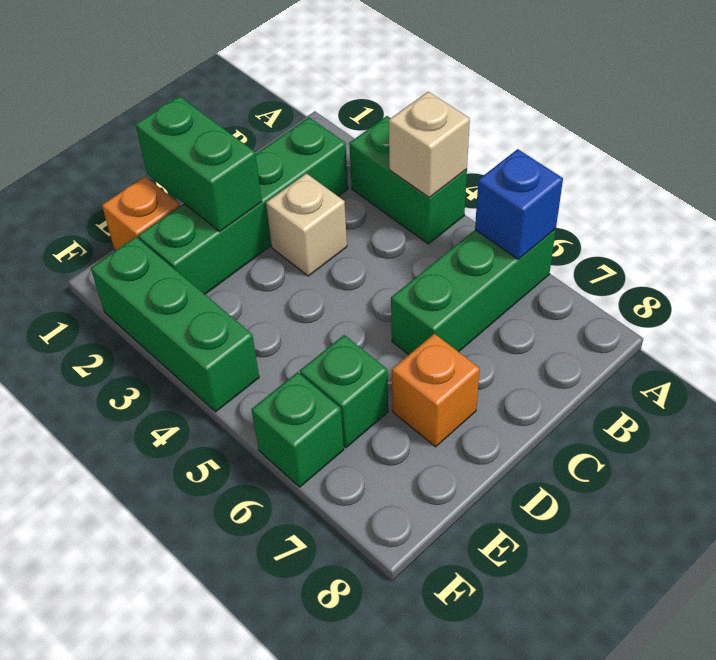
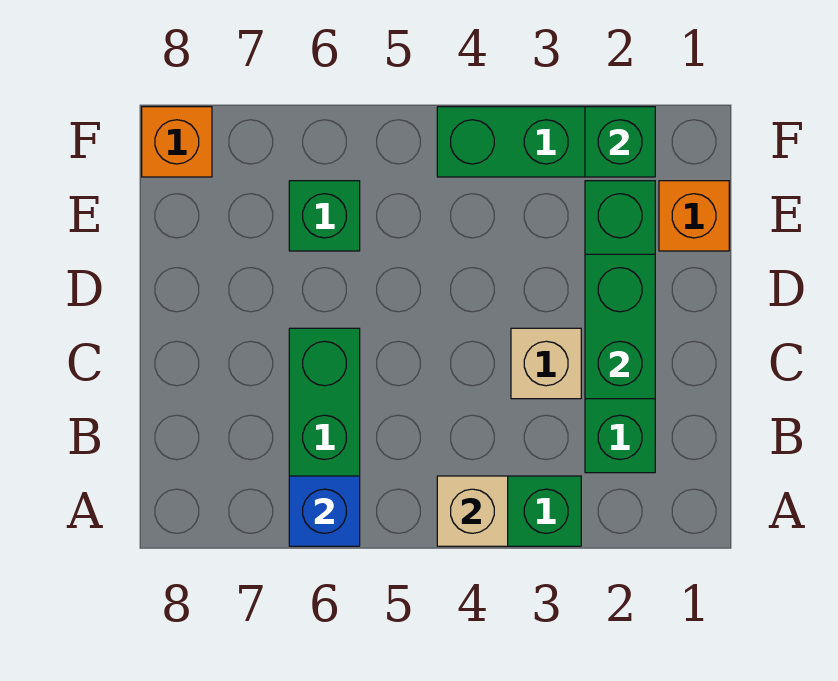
green brick D1:D2 level 2 -> green brick C2:D2 level 2
orange brick D7 level 1 -> orange brick F8 level 1
green brick F6 level 1 -> green brick F2 level 2

